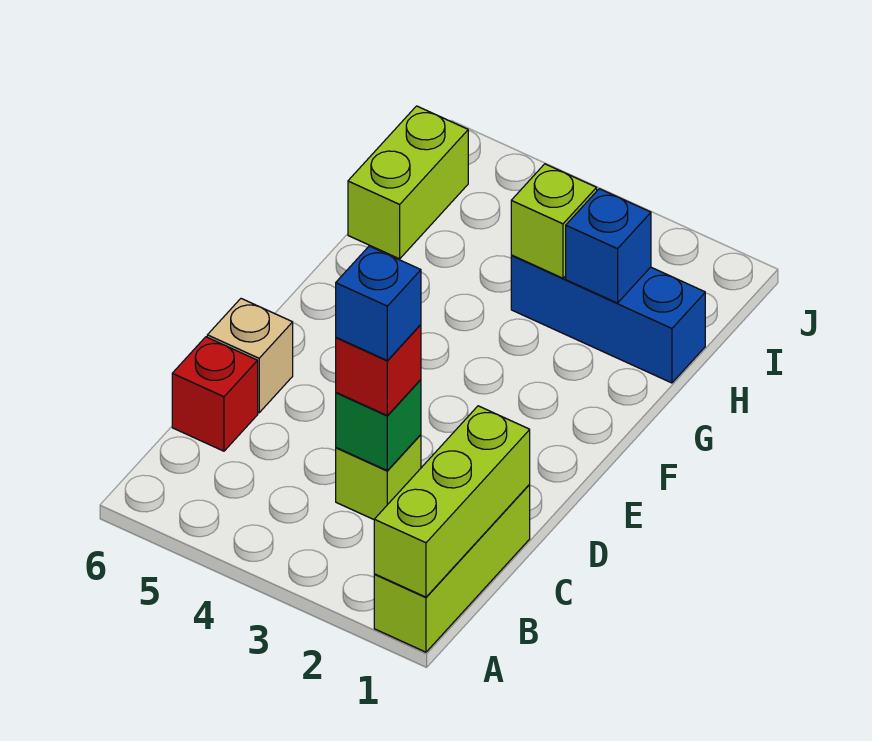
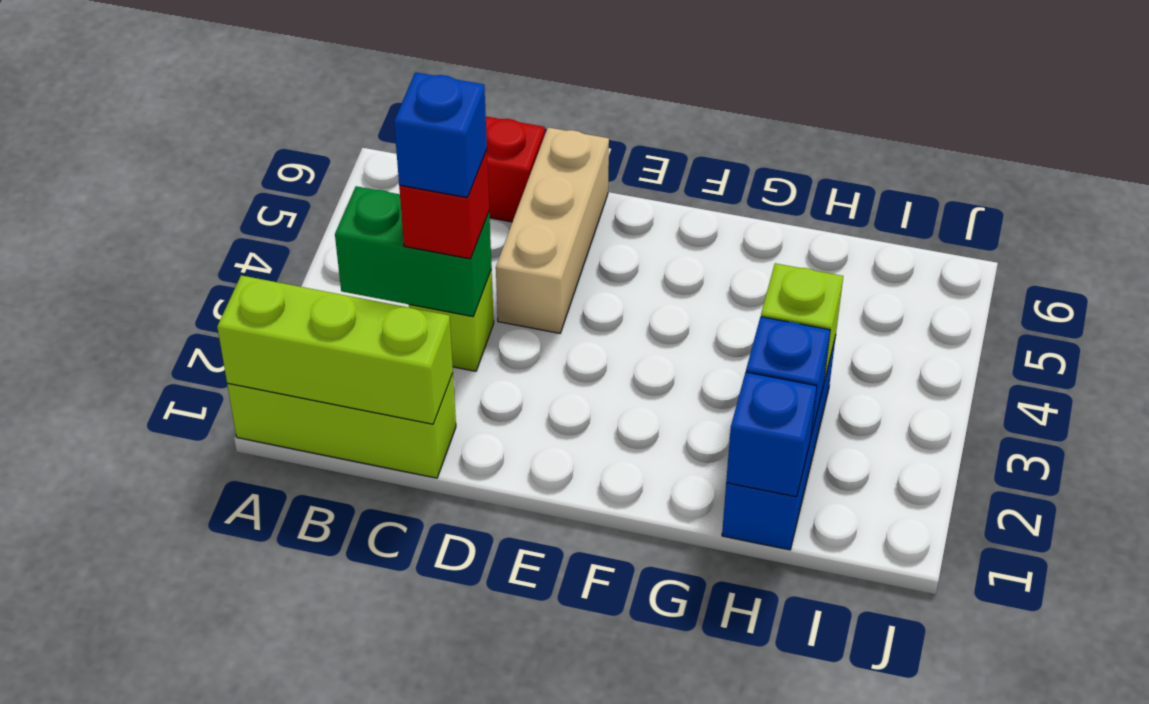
green brick C3 level 2 -> green brick B3:C3 level 2
tan brick D6 level 1 -> tan brick D4:D6 level 1
none -> blue brick H1 level 2
lime brick H6:I6 level 1 -> none

